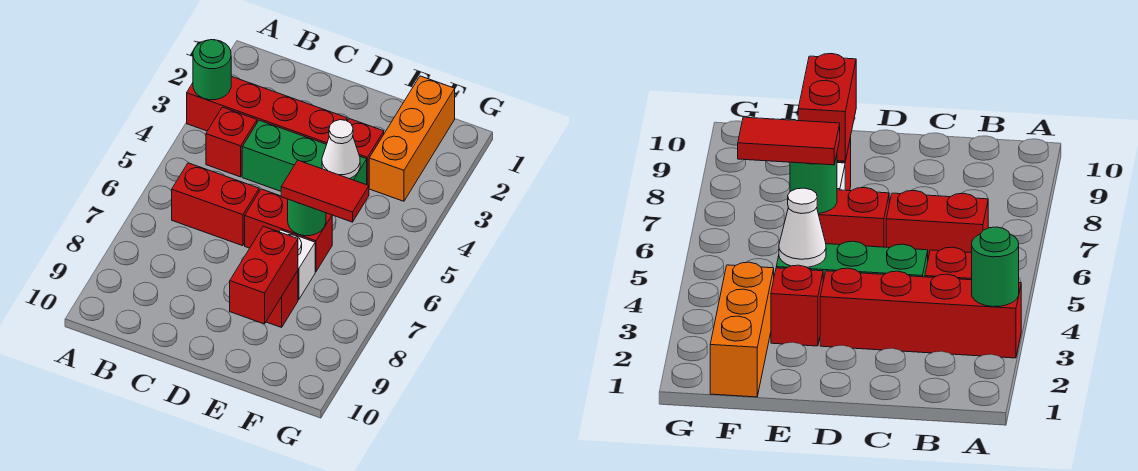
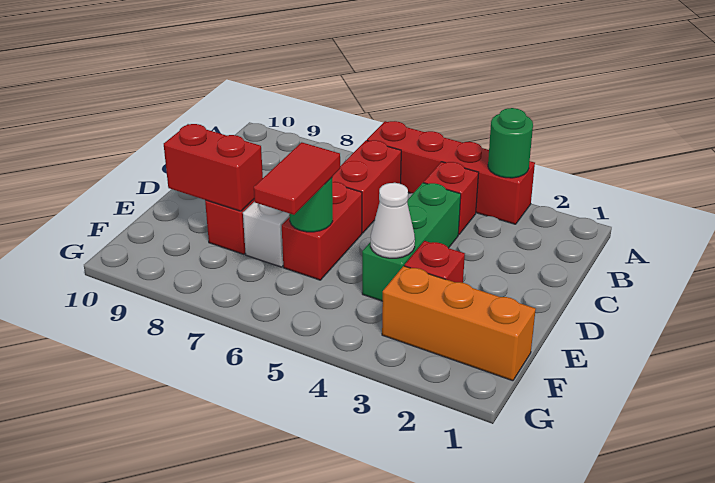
red brick A3:D3 level 1 -> red brick A3:A6 level 1

